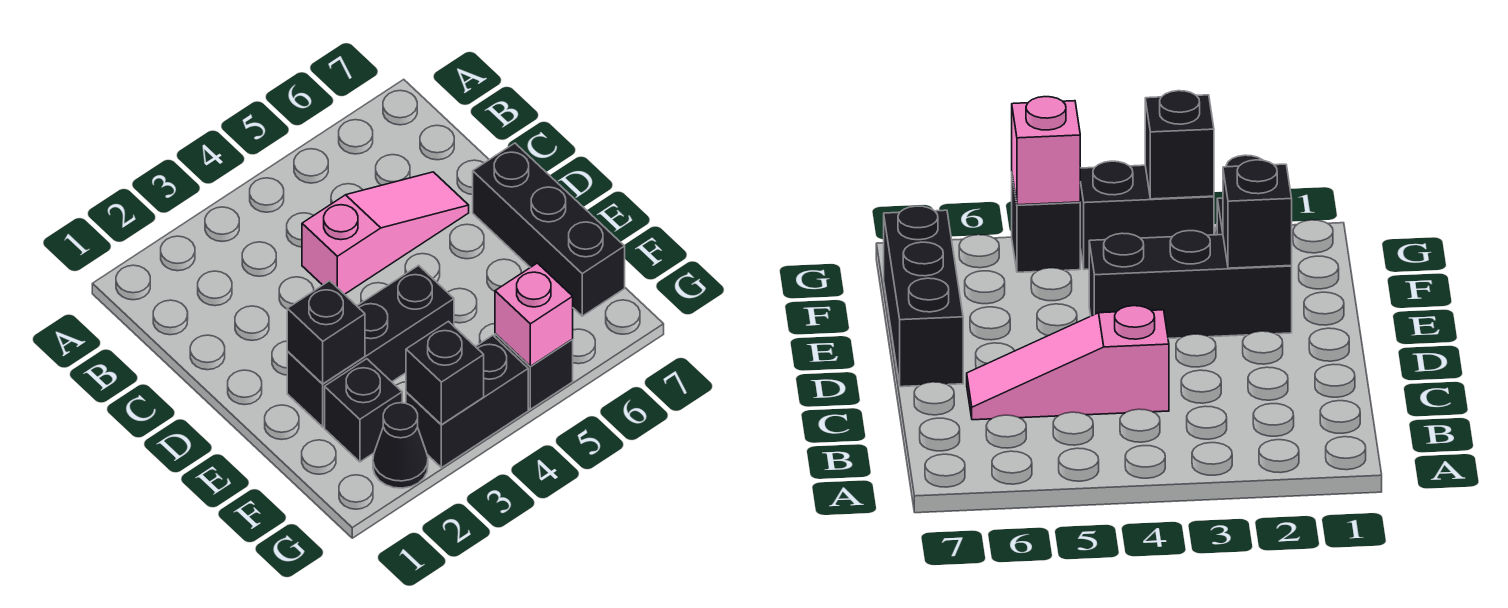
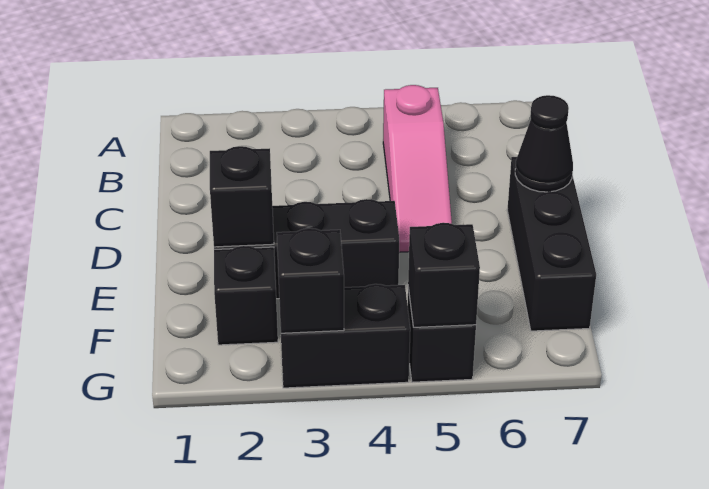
pink slope C4:C6 level 1 top 4 -> pink slope B5:D5 level 1 top B
black cone G2 level 1 -> black cone D7 level 2
pink brick G5 level 2 -> black brick G5 level 2

